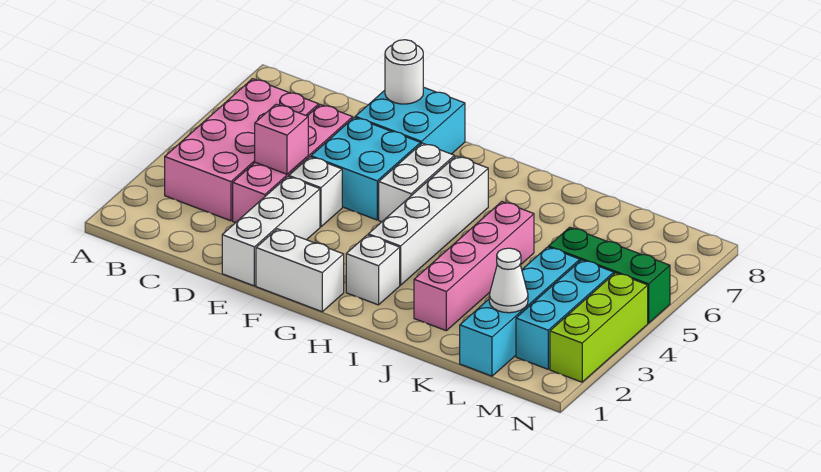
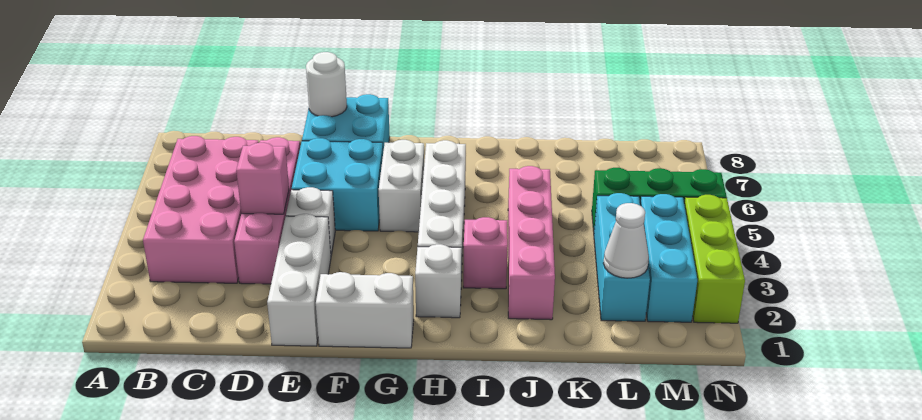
none -> pink brick I3 level 1
cyan brick L1:L4 level 1 -> cyan brick L2:L4 level 1

